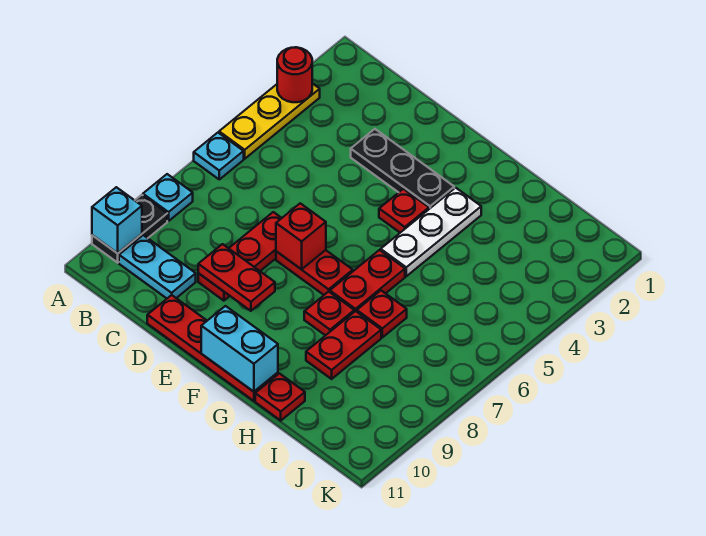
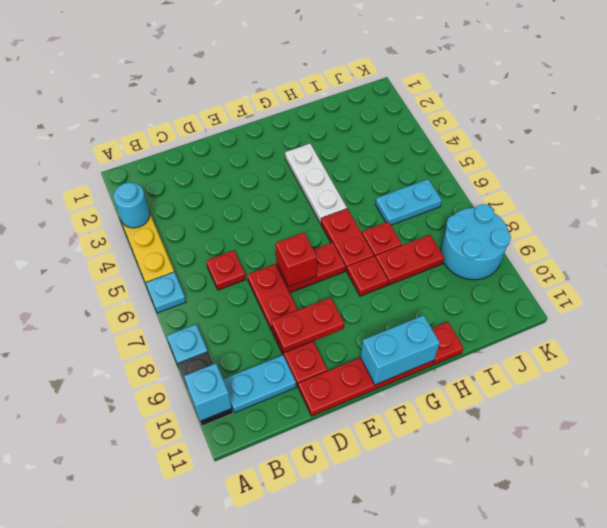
red round brick A3 level 2 -> cyan round brick A3 level 2
black plate D3:F3 level 1 -> none
red plate D7:D9 level 1 -> red plate D7:D10 level 1
red plate F4 level 1 -> red plate C6 level 1
red plate H8:H9 level 1 -> red plate H8:I8 level 1
none -> cyan plate I6:J6 level 1
none -> cyan round brick J8:K9 level 1

